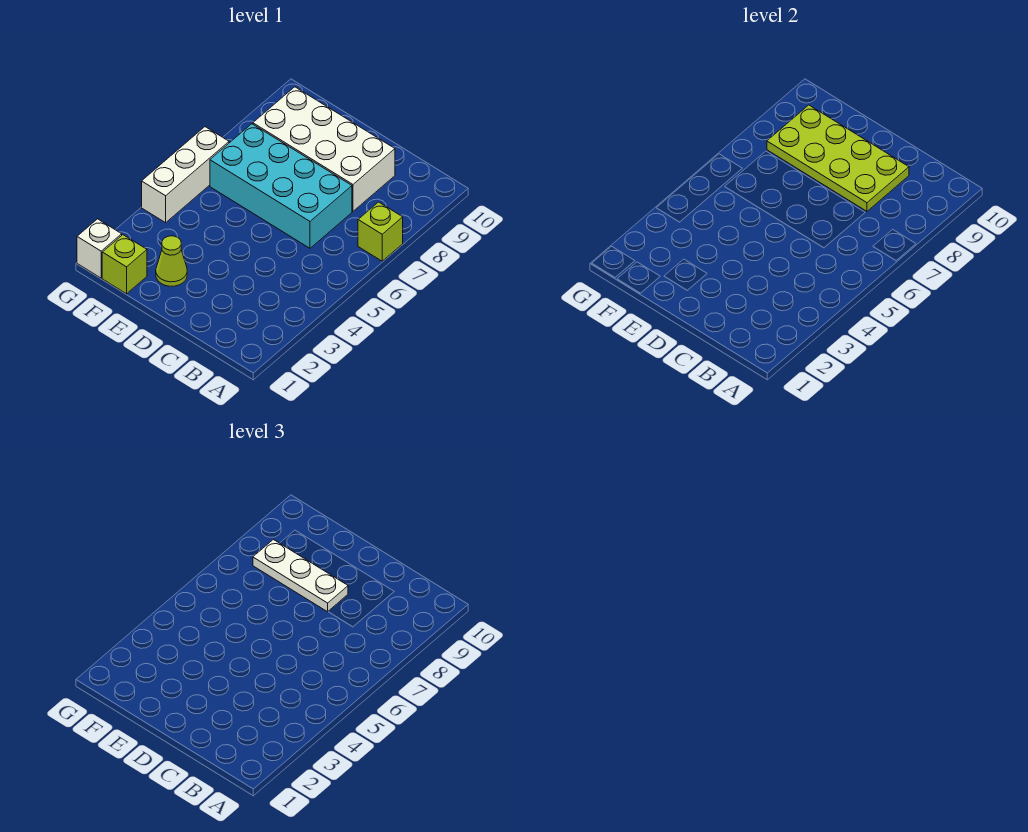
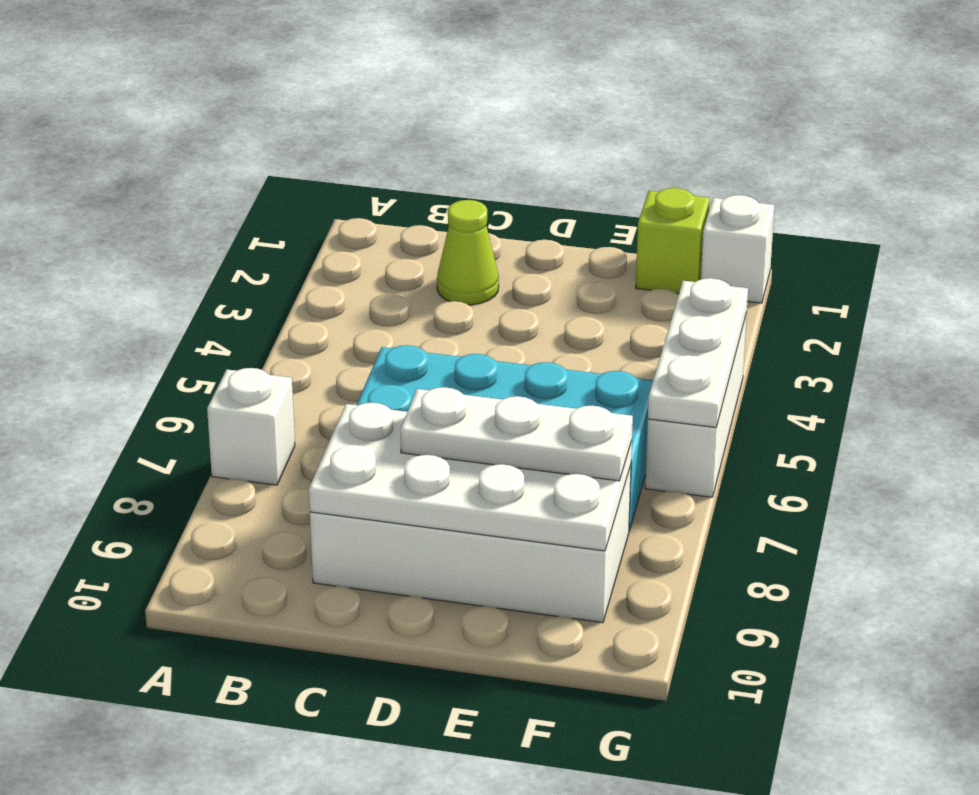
lime brick A7 level 1 -> white brick A7 level 1
lime plate C8:F9 level 2 -> white plate C8:F9 level 2
lime cone E2 level 1 -> lime cone C2 level 1
none -> white plate G4:G6 level 2

